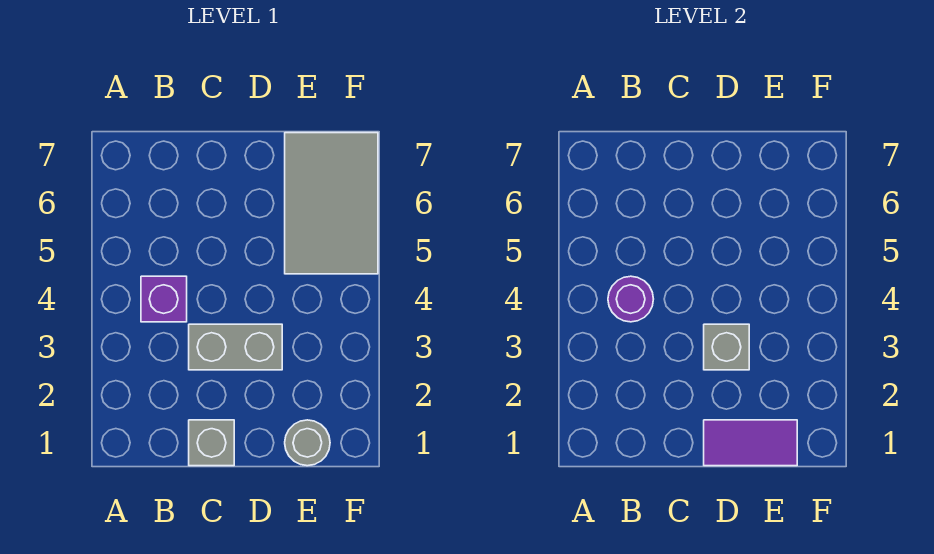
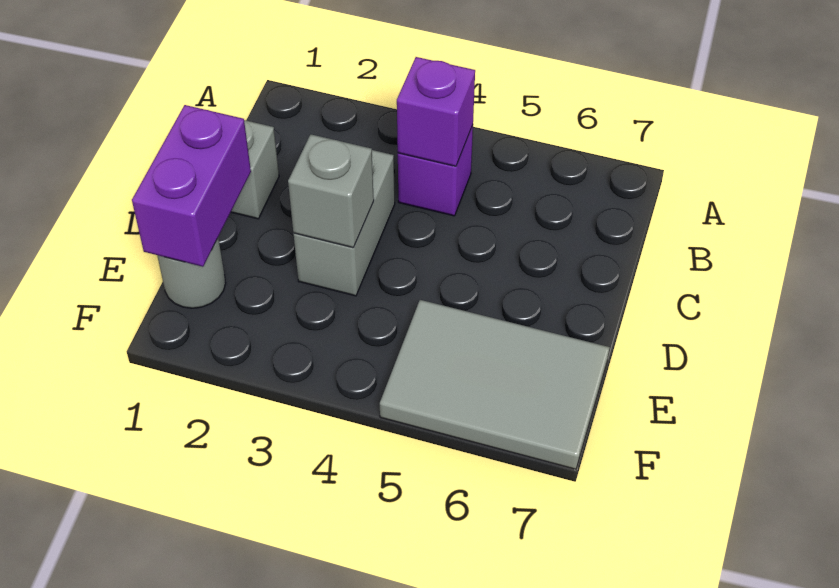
purple round brick B4 level 2 -> purple brick B4 level 2
purple tile D1:E1 level 2 -> purple brick D1:E1 level 2

